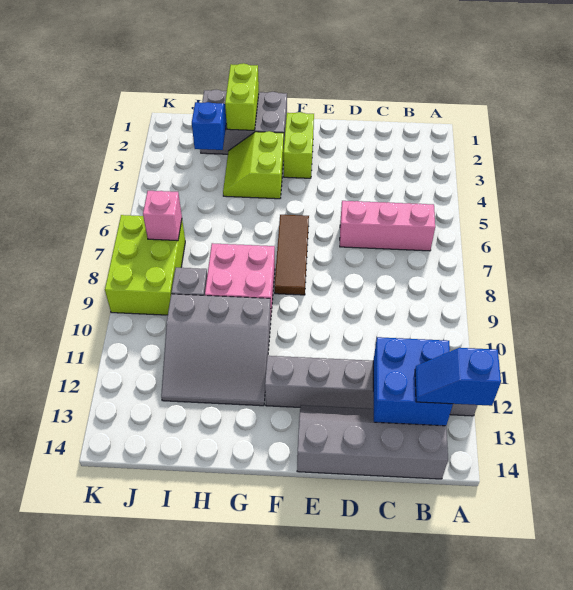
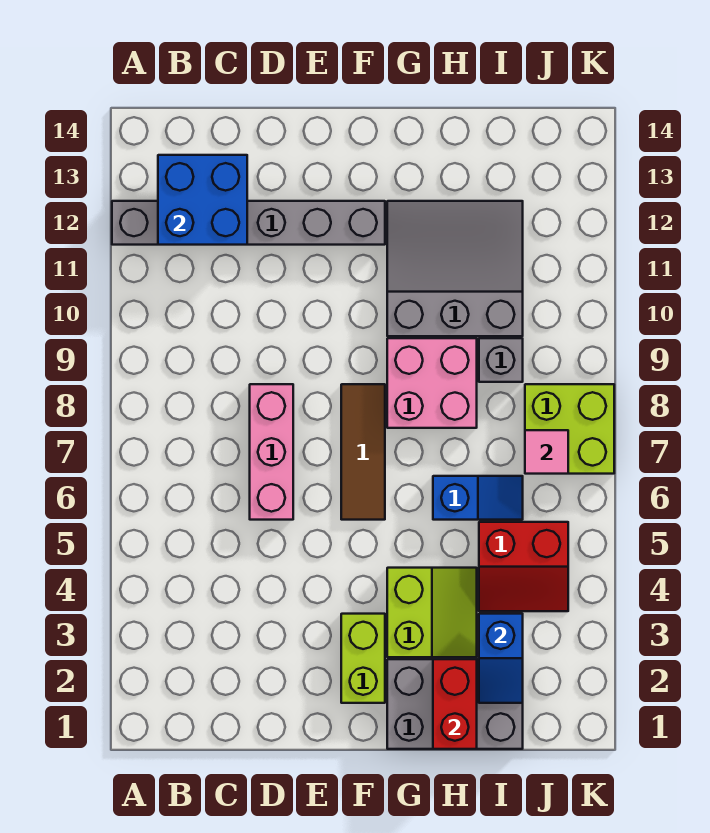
blue slope A13:B13 level 3 top A -> blue slope H6:I6 level 1 top H
pink brick B6:D6 level 1 -> pink brick D6:D8 level 1
grey slope B13:E14 level 1 top 14 -> none
lime brick H1:H2 level 2 -> red brick H1:H2 level 2
none -> red slope I4:J5 level 1 top 5
lime brick J7:K9 level 1 -> lime brick J7:K8 level 1
pink brick J7 level 2 -> pink tile J7 level 2

